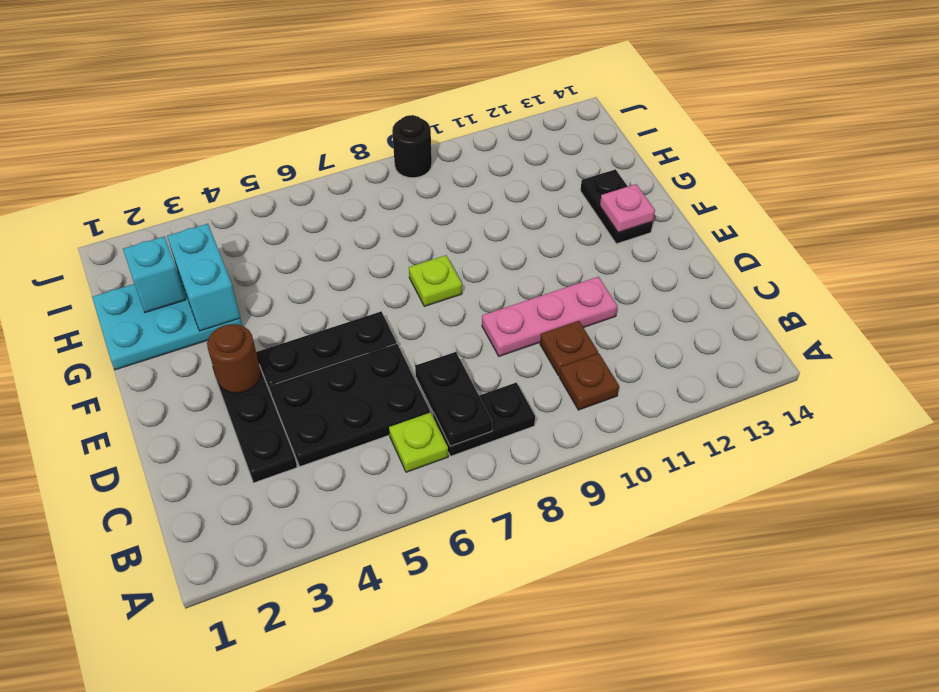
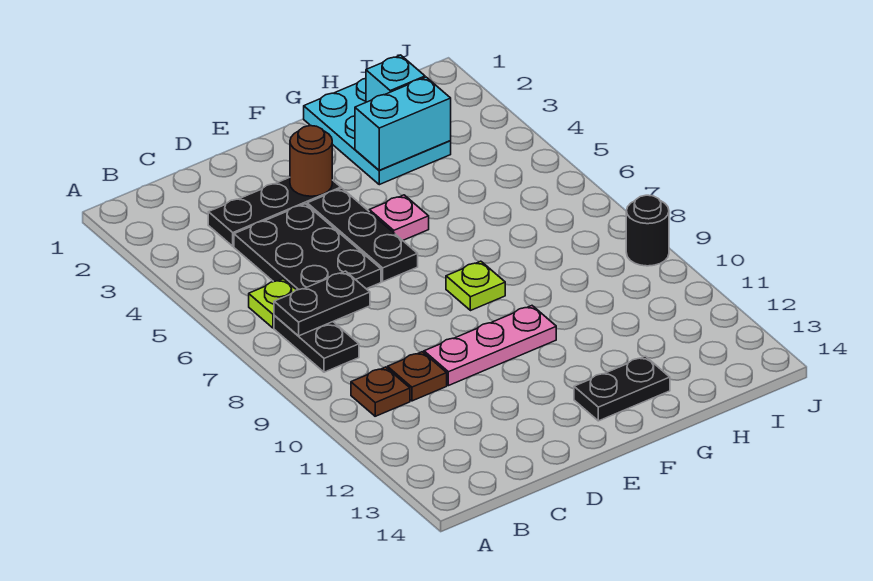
pink plate D9:D11 level 1 -> pink plate D10:F10 level 1
pink plate F13 level 2 -> pink plate F5 level 1

